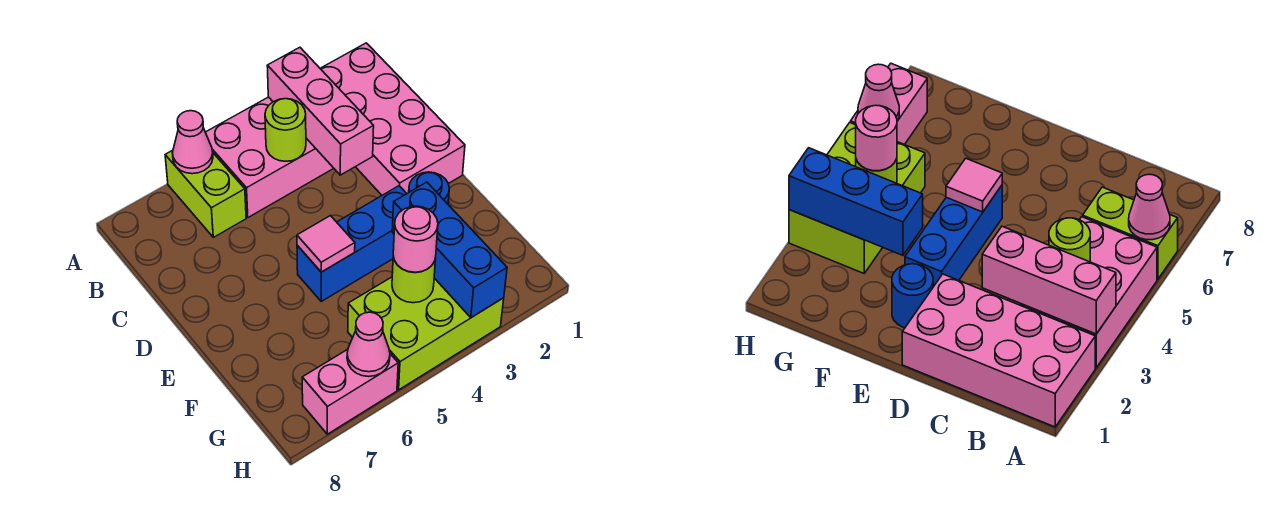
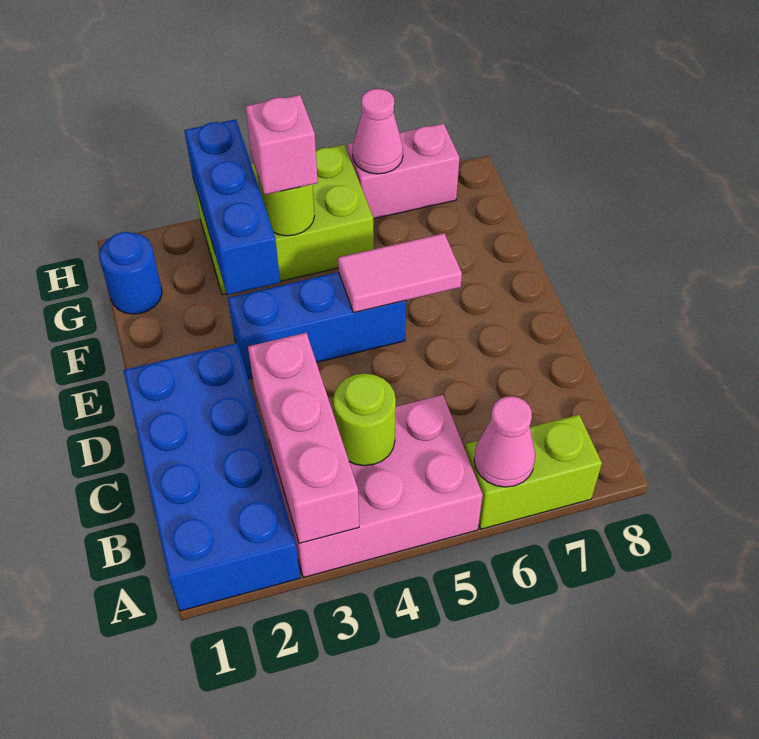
pink brick A1:D2 level 1 -> blue brick A1:D2 level 1
lime brick A6:B6 level 1 -> lime brick A6:A7 level 1
blue round brick E2 level 1 -> blue round brick G1 level 1
pink tile E5 level 2 -> pink tile E5:E6 level 2
pink round brick G4 level 3 -> pink brick G4 level 3

